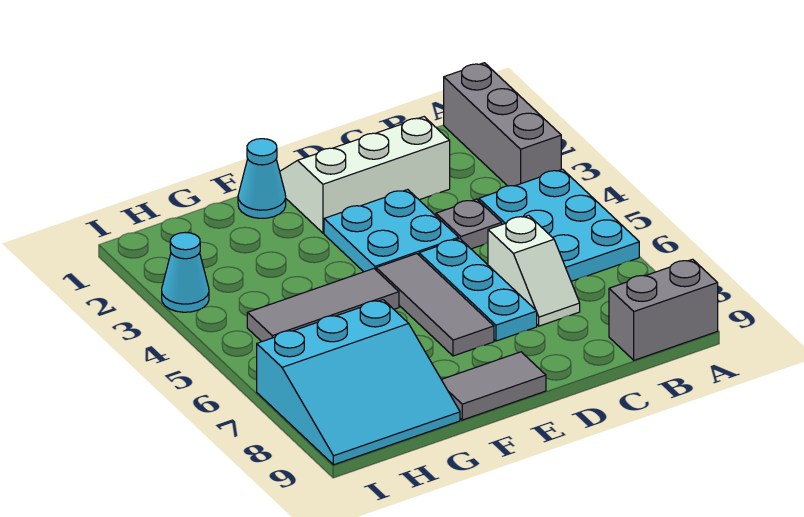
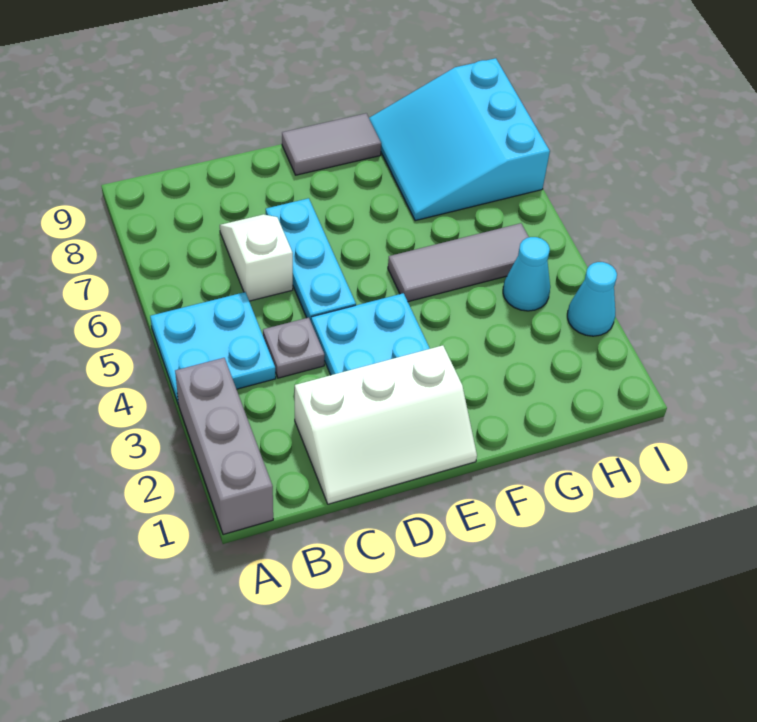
cyan plate A4:B6 level 1 -> cyan plate A4:B5 level 1
grey brick A9:B9 level 1 -> none
grey tile E5:E7 level 1 -> none
cyan cone F1 level 1 -> cyan cone H4 level 1
cyan slope G7:I9 level 1 top 7 -> cyan slope G7:I9 level 1 top I

